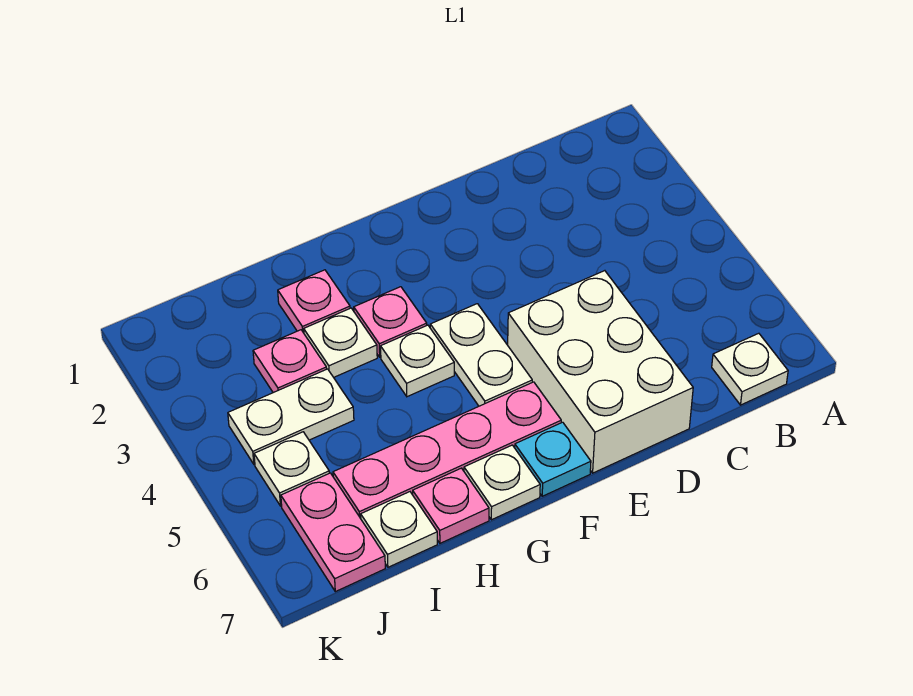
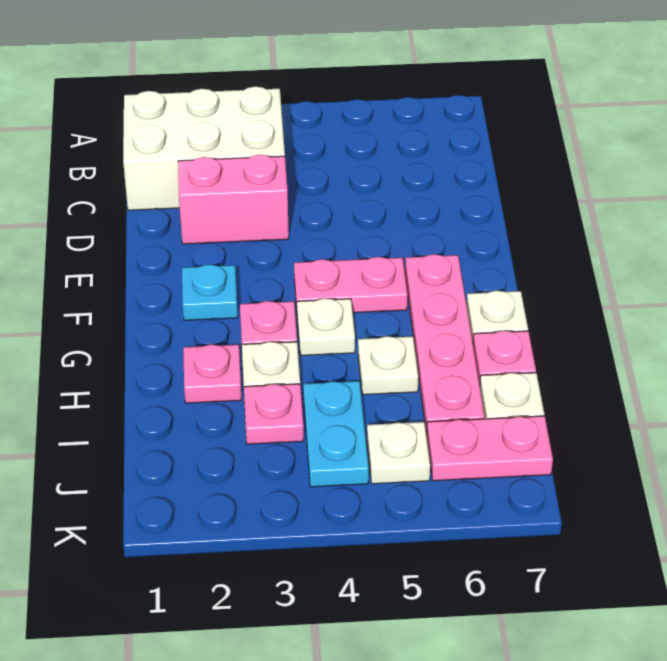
white plate B7 level 1 -> white plate H5 level 1
none -> pink brick D2:D3 level 1
white brick D5:E7 level 1 -> white brick B1:C3 level 1
white plate F4:F5 level 1 -> pink plate F4:F5 level 1
cyan plate F7 level 1 -> cyan plate F2 level 1
white plate I4:J4 level 1 -> cyan plate I4:J4 level 1

